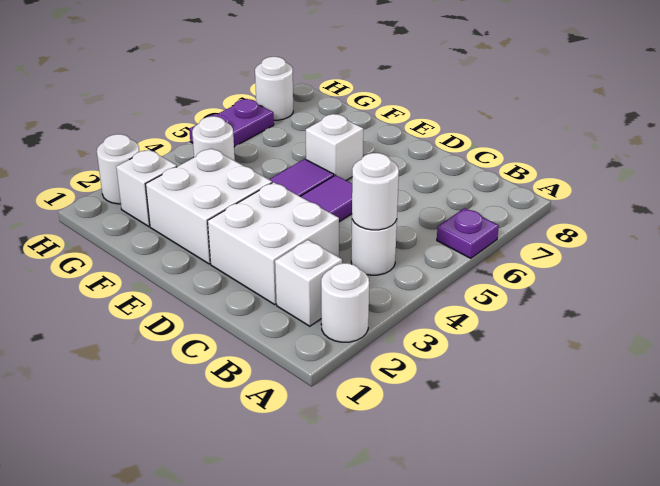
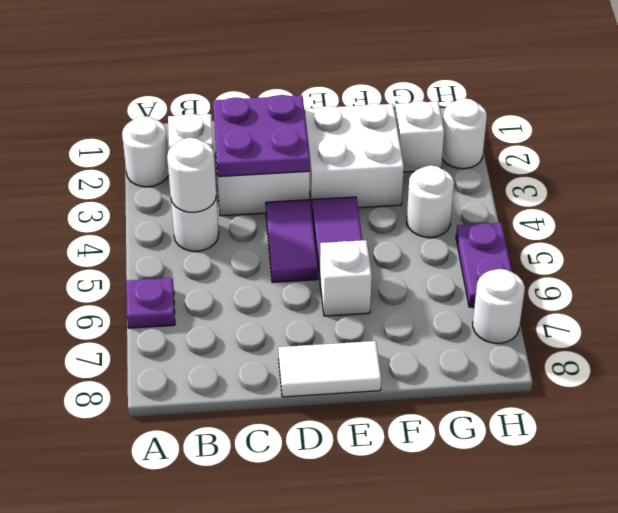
none -> purple plate C2:D3 level 2
none -> white tile D8:E8 level 1

